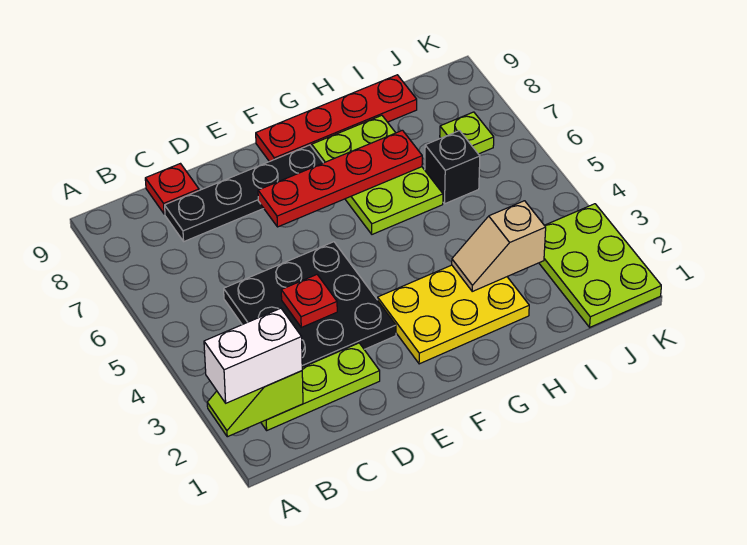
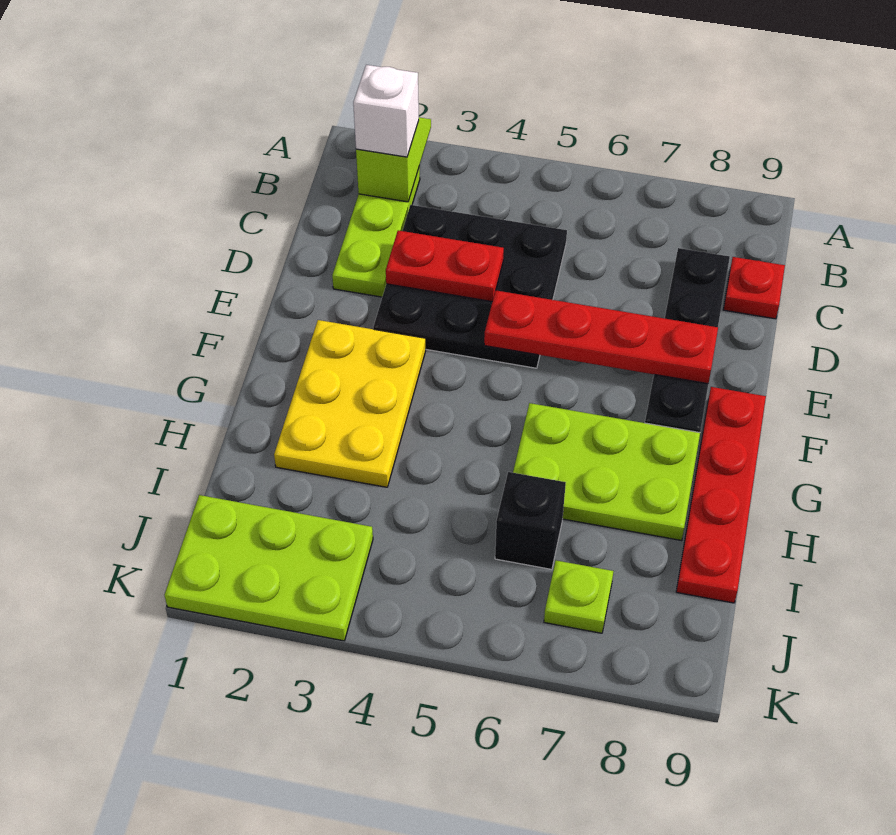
white brick A2:B2 level 3 -> white brick B2 level 3
red plate D4 level 2 -> red plate D3:D4 level 2
red plate E7:H7 level 2 -> red plate E5:E8 level 2
tan slope H3:I3 level 2 top I -> none

